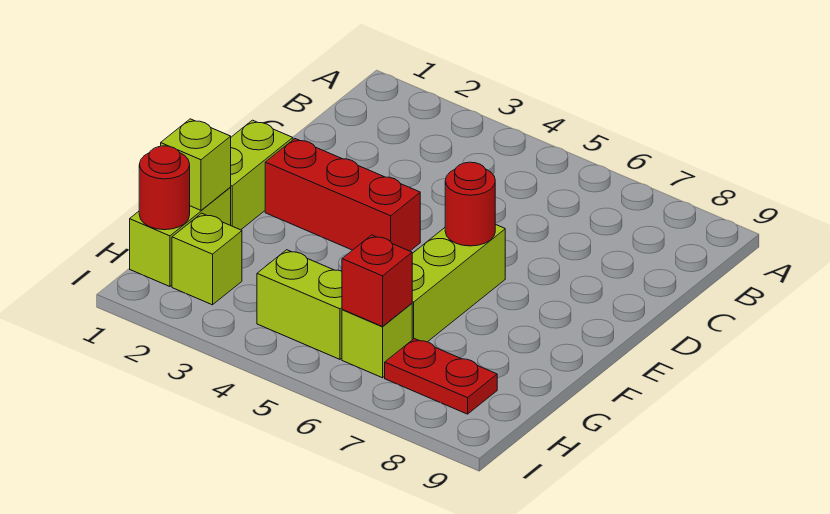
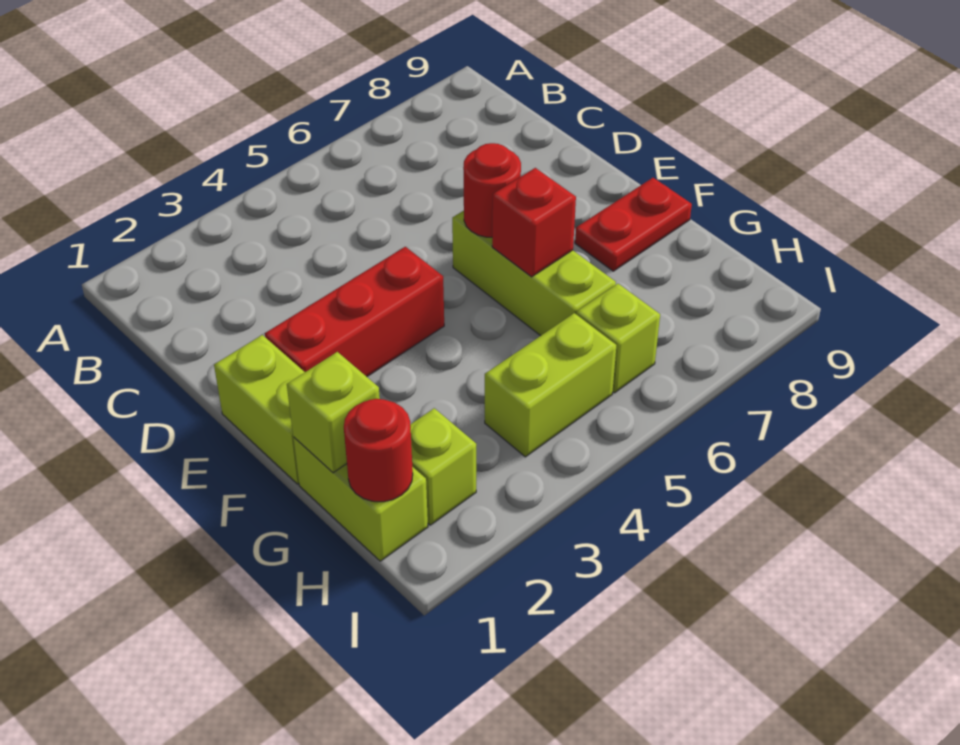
red brick H6 level 2 -> red brick F6 level 2
red plate H7:H8 level 1 -> red plate F8:F9 level 1

